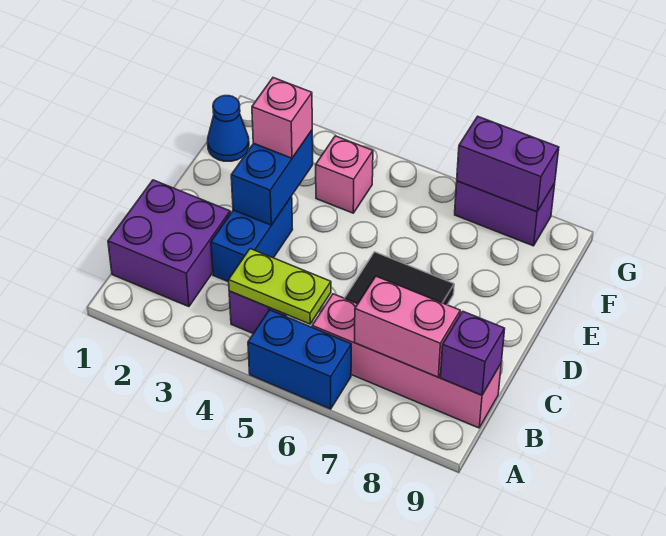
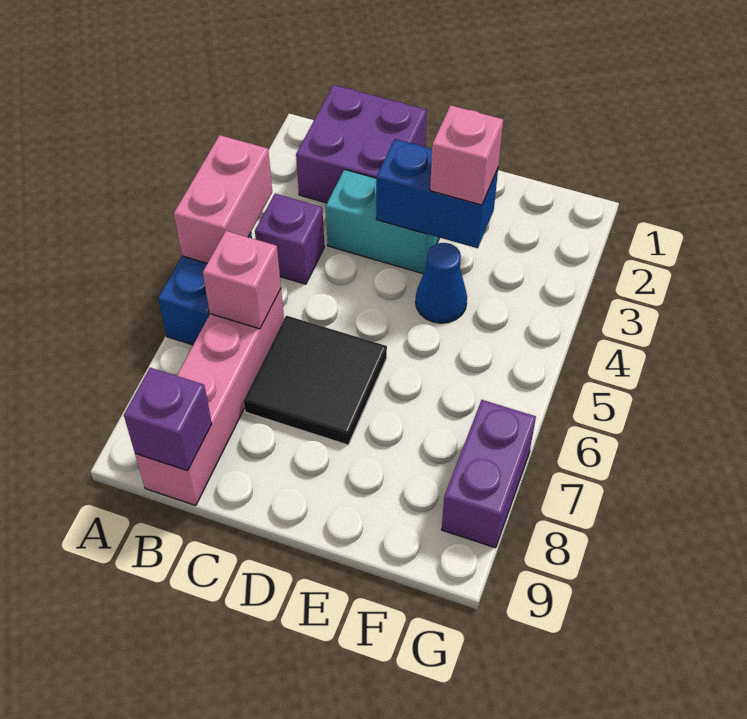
lime plate B4:B5 level 2 -> none
pink brick B7:B8 level 2 -> pink brick A4:A5 level 2
blue brick C3:D3 level 1 -> cyan brick C3:D3 level 1
blue cone F1 level 1 -> blue cone E4 level 1
pink brick F4 level 1 -> pink brick B6 level 2
purple brick G7:G8 level 2 -> none

